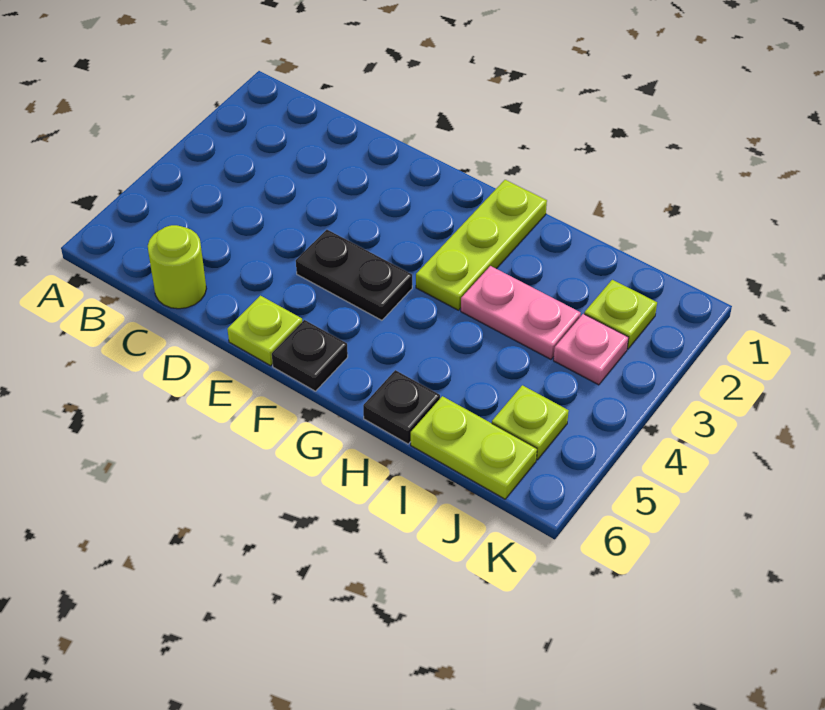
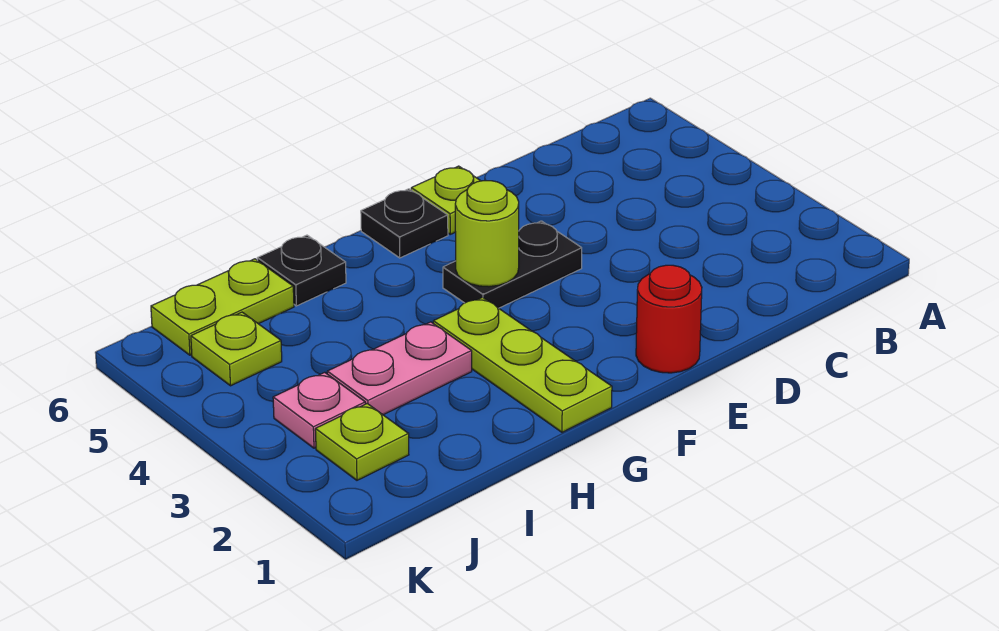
lime round brick C6 level 1 -> lime round brick F4 level 2
none -> red round brick E1 level 1

